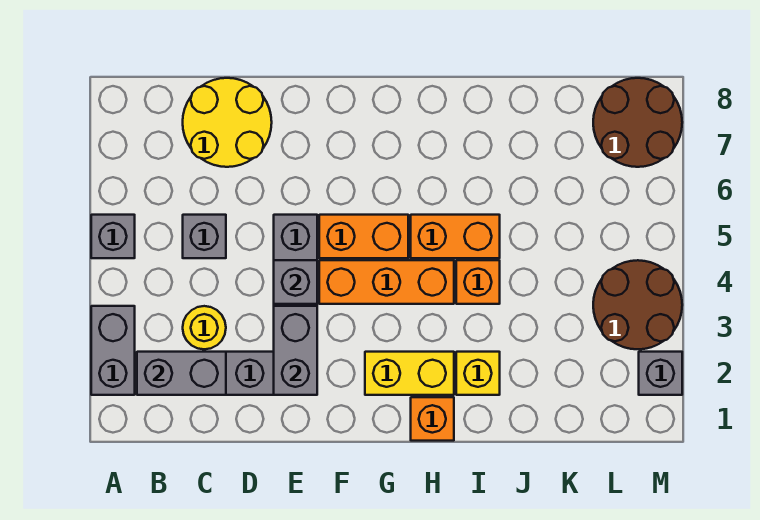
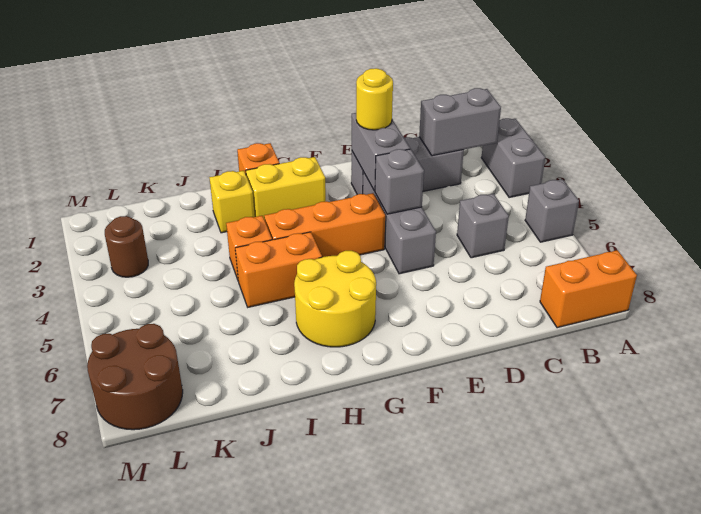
yellow round brick C3 level 1 -> yellow round brick E2 level 3
yellow round brick C7:D8 level 1 -> yellow round brick G6:H7 level 1
orange brick F5:G5 level 1 -> orange brick A8:B8 level 1
brown round brick L3:M4 level 1 -> brown round brick L3 level 1
grey brick M2 level 1 -> none

